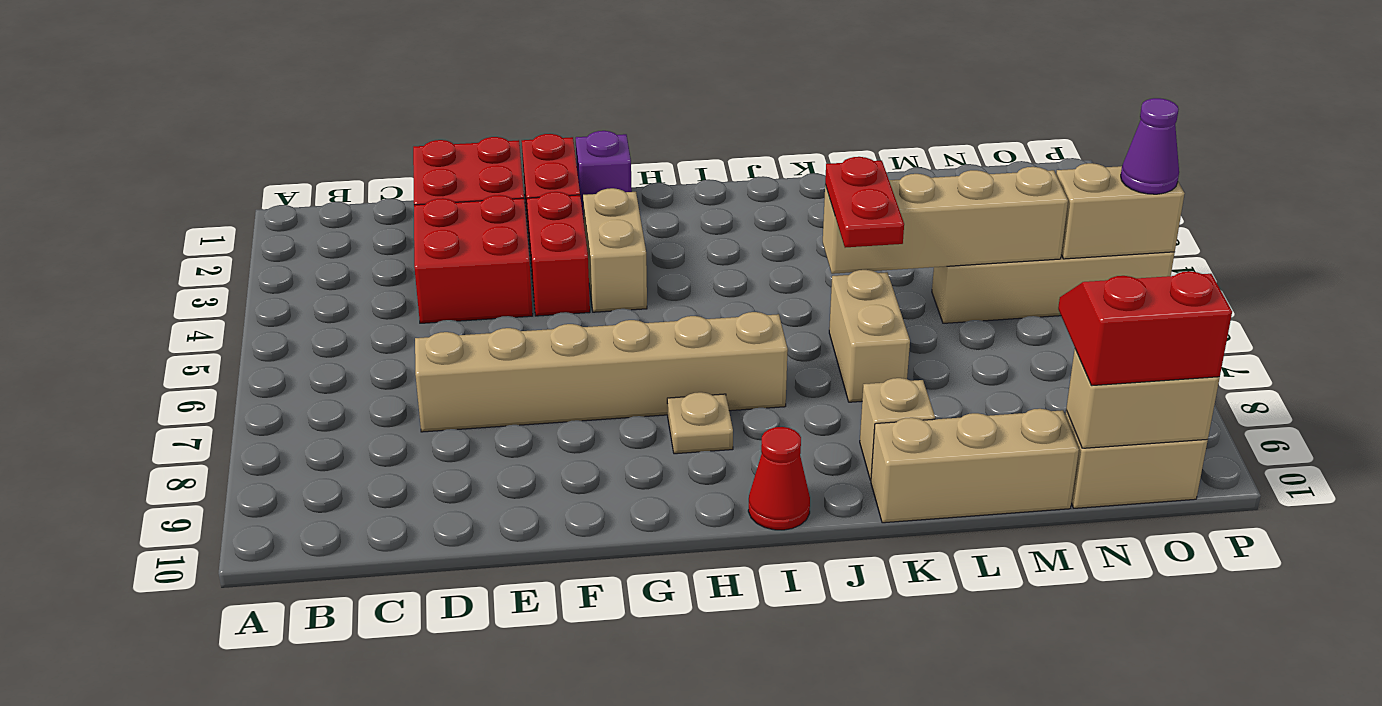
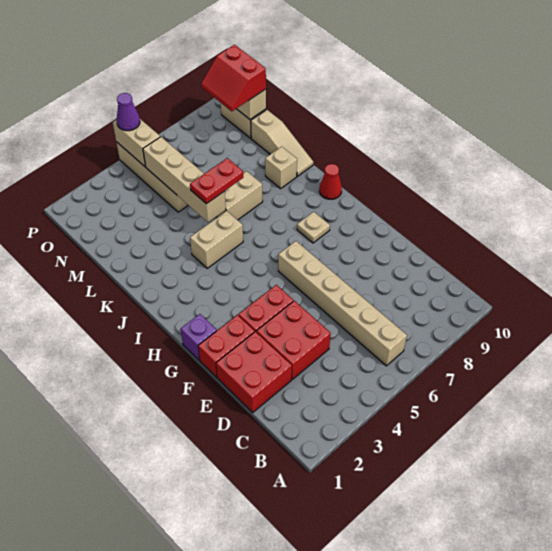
tan brick D7:I7 level 1 -> tan brick B6:G6 level 1
tan brick G3:G4 level 1 -> tan brick J4:J5 level 1
tan brick K10:M10 level 1 -> tan slope K10:M10 level 1 top M

